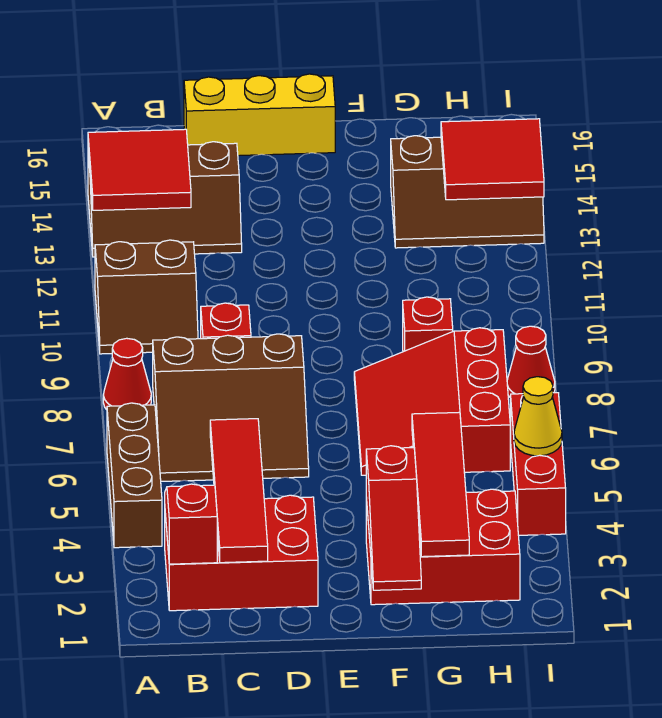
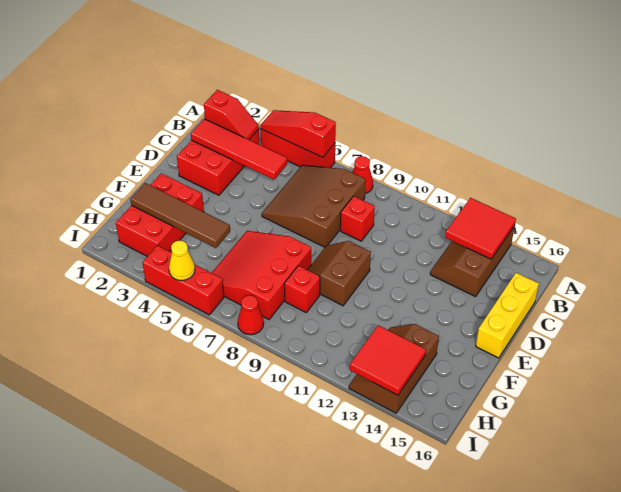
brown brick A4:A6 level 1 -> red brick A4:A6 level 1
brown slope A10:B11 level 1 top 11 -> brown slope E9:F10 level 1 top 10
red slope F1:F3 level 2 top 3 -> red slope A4:A6 level 2 top 6
red slope F6:H8 level 1 top H -> red slope F6:H8 level 1 top 8
red tile G2:G5 level 2 -> brown tile G2:G5 level 2

